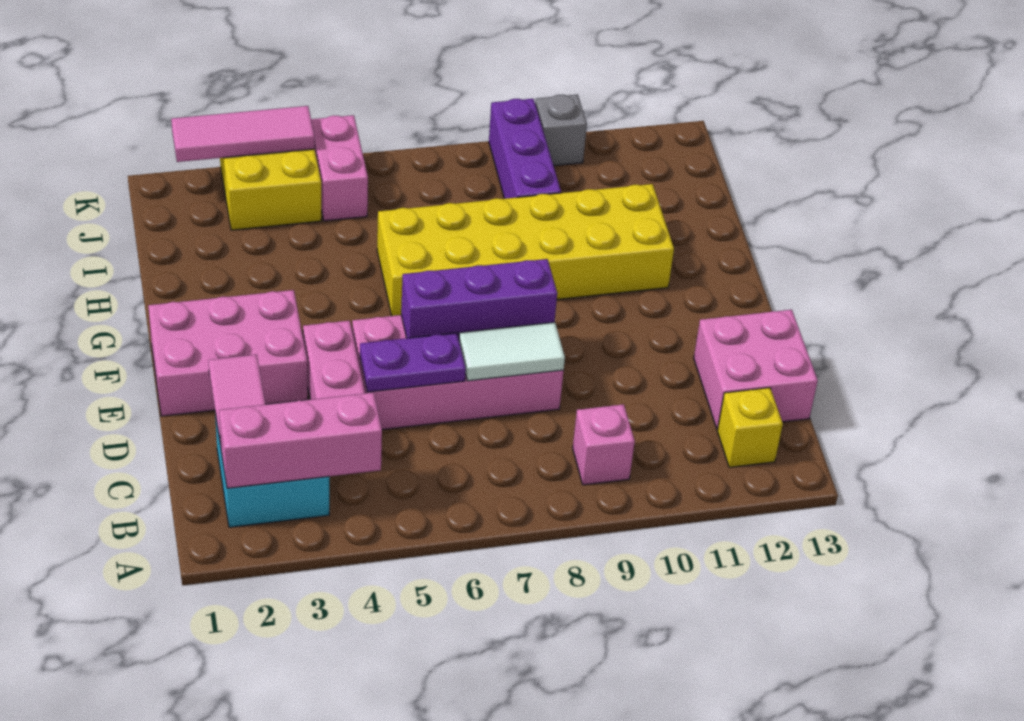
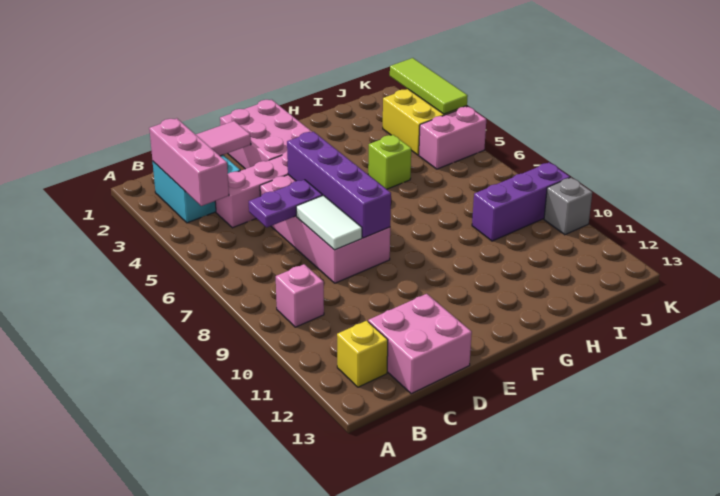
purple plate D5:D6 level 2 -> purple plate C6:D6 level 2
purple brick E6:E8 level 2 -> purple brick E5:E8 level 2
yellow brick G6:H11 level 1 -> none
none -> lime brick H5 level 1
pink tile K2:K4 level 2 -> lime tile K2:K4 level 2

